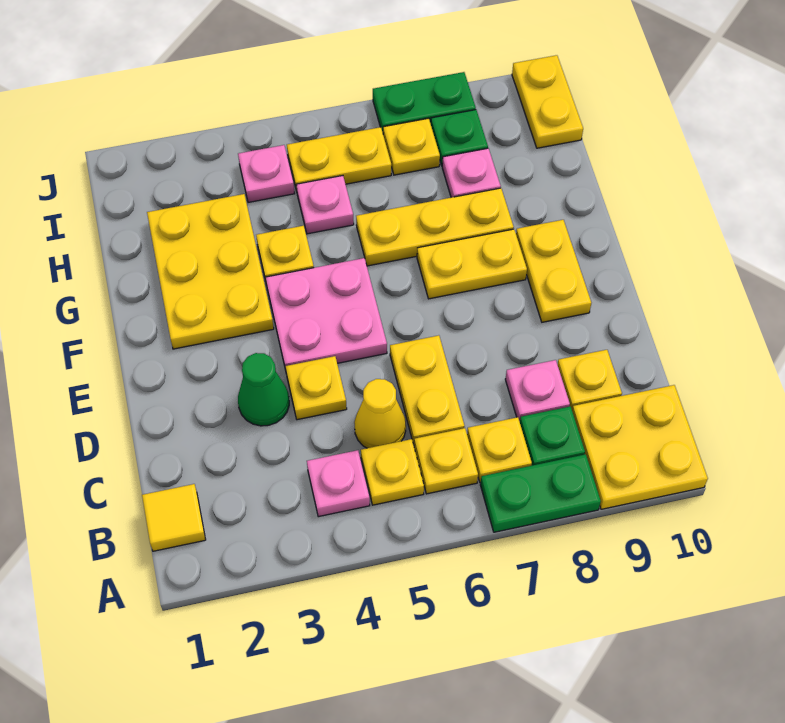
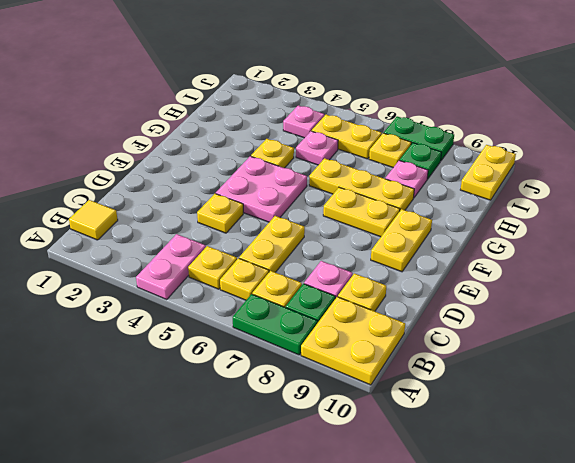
pink plate B4 level 1 -> pink plate A4:B4 level 1
yellow cone C5 level 1 -> none
green cone D3 level 1 -> none
yellow plate F2:H3 level 1 -> none

